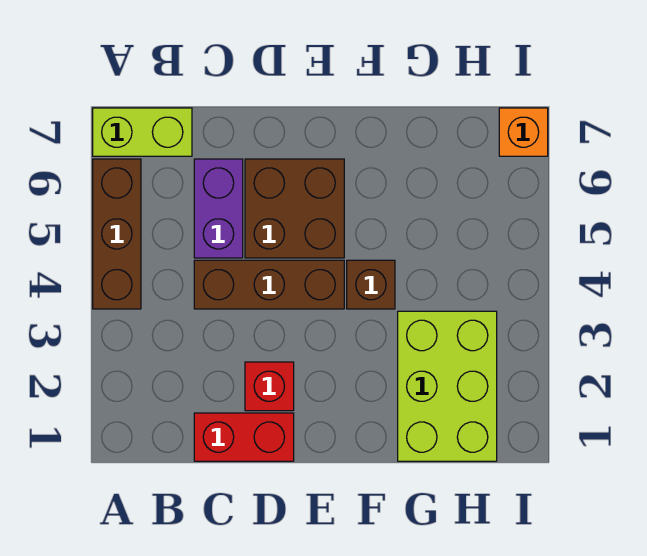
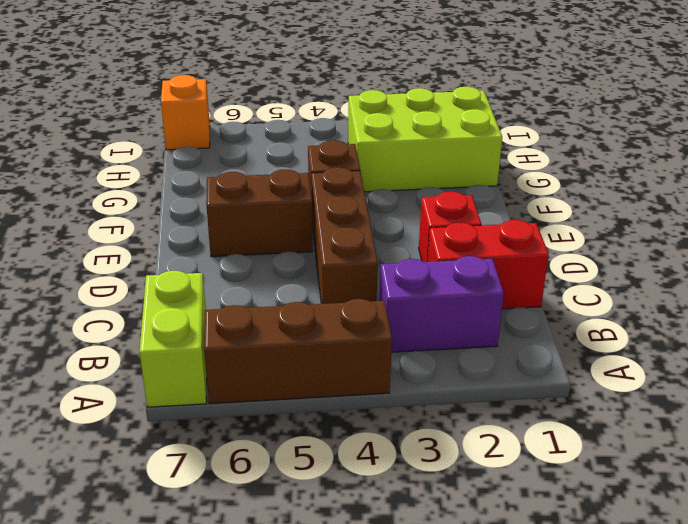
red brick C1:D1 level 1 -> red brick C1:C2 level 1
purple brick C5:C6 level 1 -> purple brick B2:B3 level 1
brown brick D5:E6 level 1 -> brown brick E5:E6 level 1

